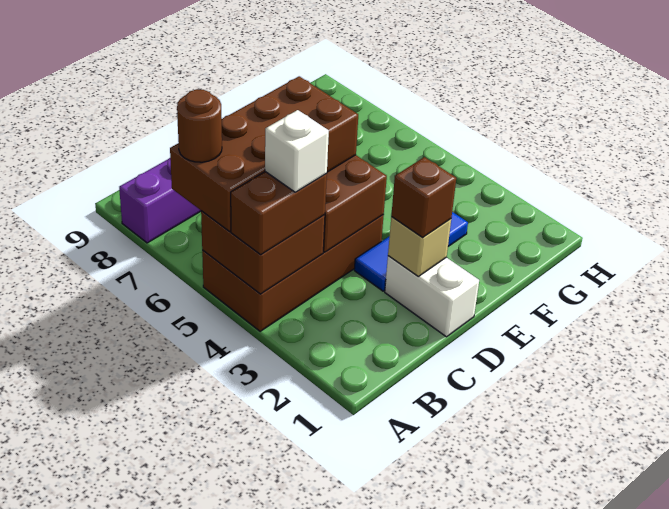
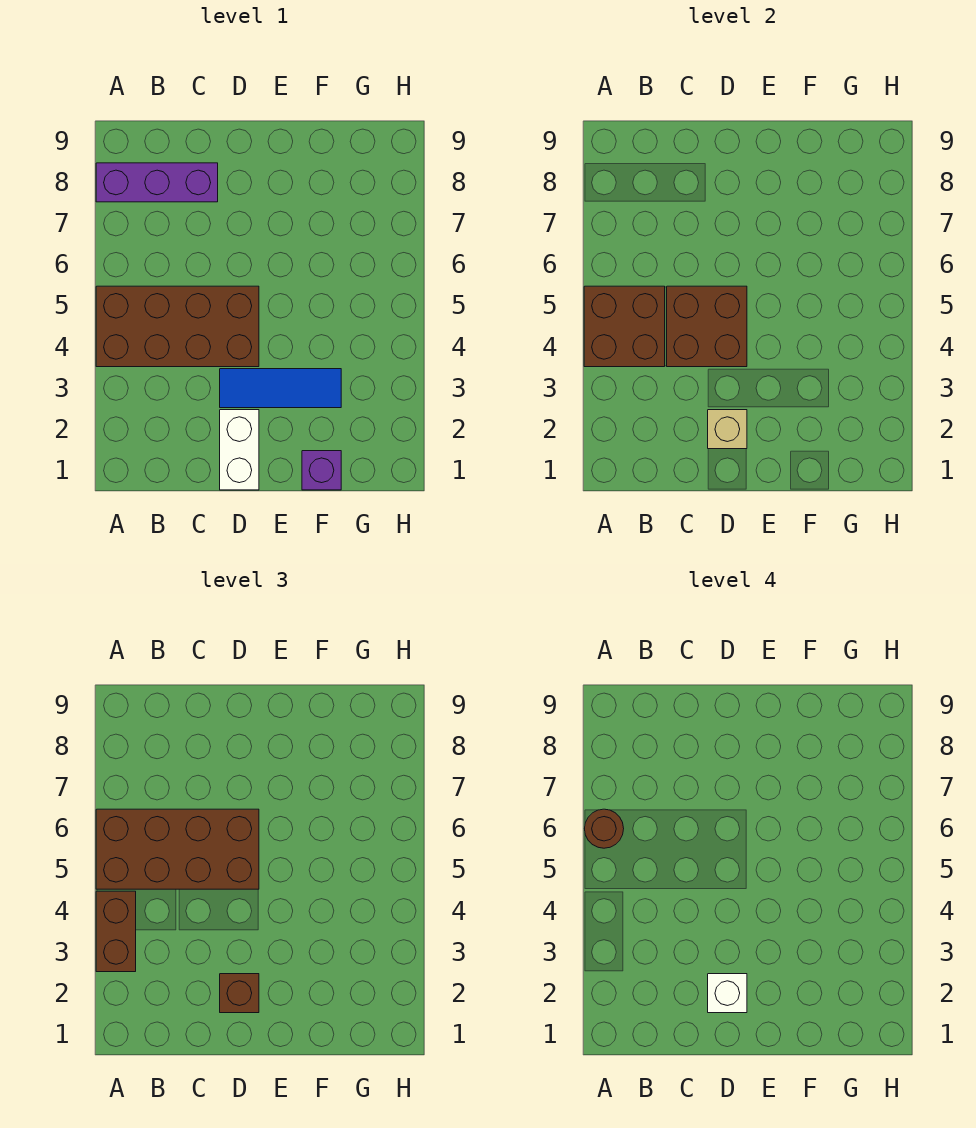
brown brick A4:B4 level 3 -> brown brick A3:A4 level 3
white brick B4 level 4 -> white brick D2 level 4
none -> purple brick F1 level 1

